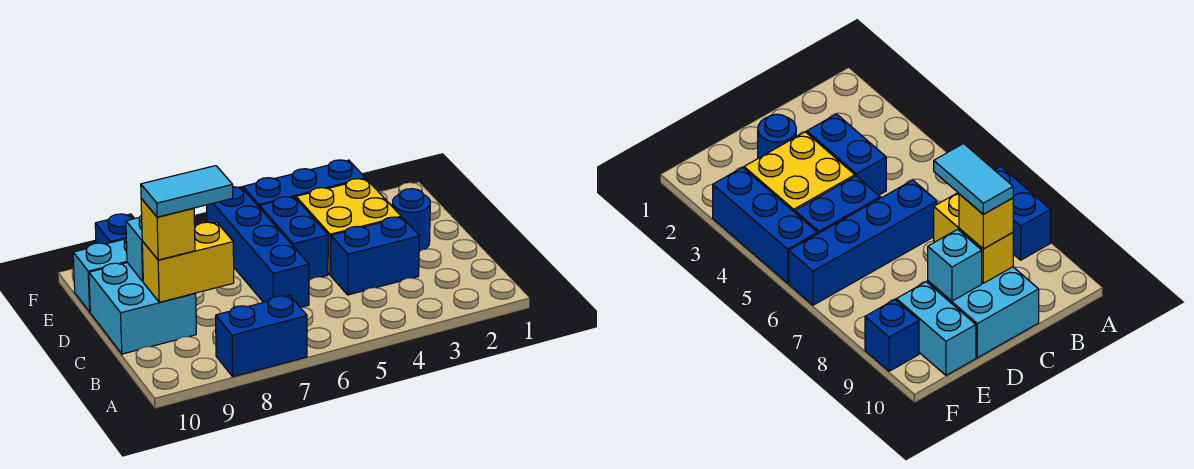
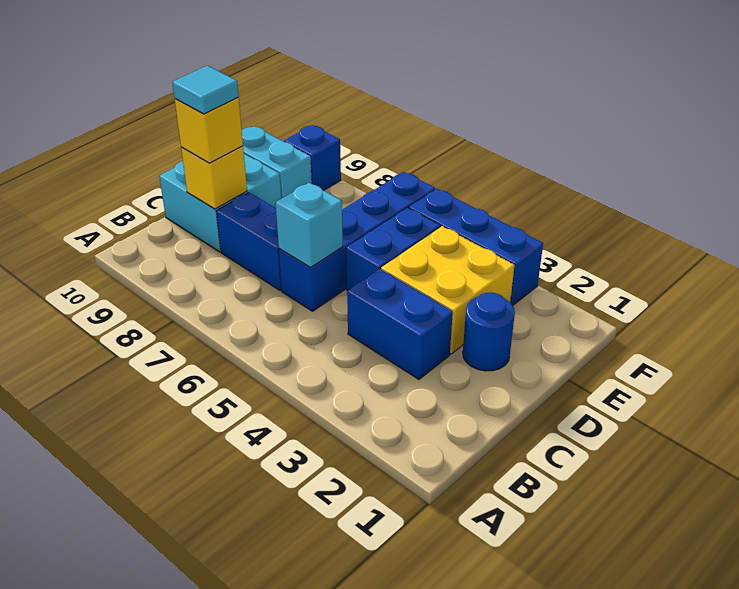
blue brick A7:A8 level 1 -> blue brick C7:C8 level 1
yellow brick C8:C9 level 2 -> yellow brick C9 level 2
cyan tile C8:C9 level 4 -> cyan tile C9 level 4
cyan brick D9 level 2 -> cyan brick C6 level 2

